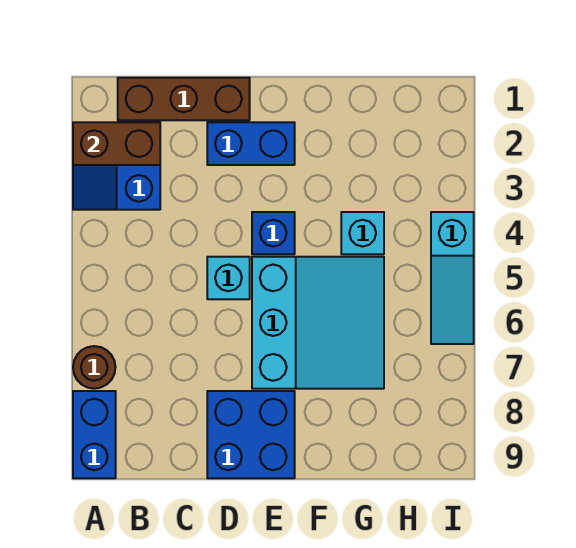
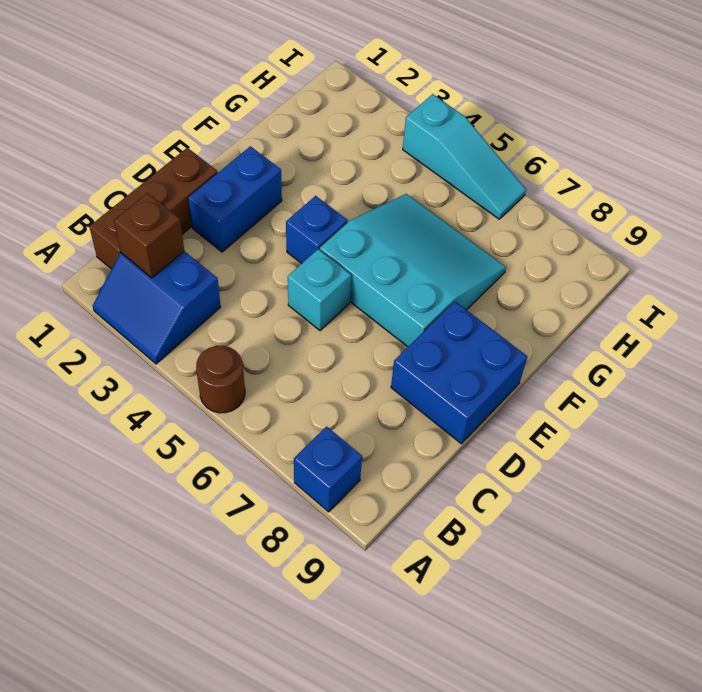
brown brick A2:B2 level 2 -> brown brick B2 level 2
brown round brick A7 level 1 -> brown round brick A5 level 1
blue brick A8:A9 level 1 -> blue brick A8 level 1
cyan brick G4 level 1 -> none

